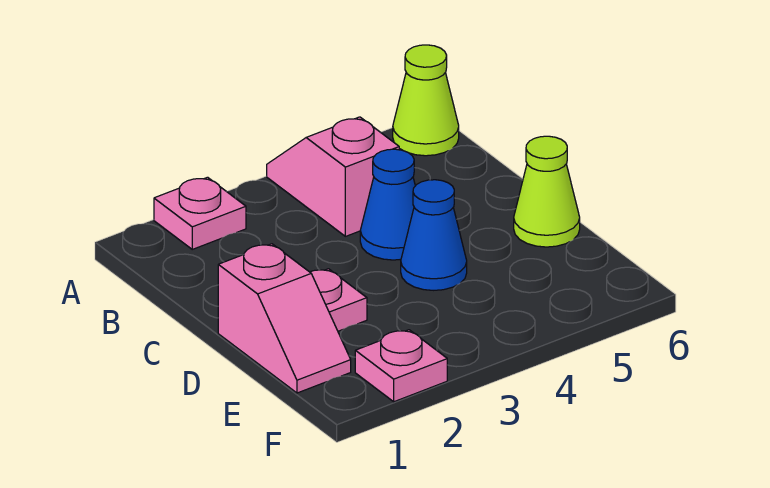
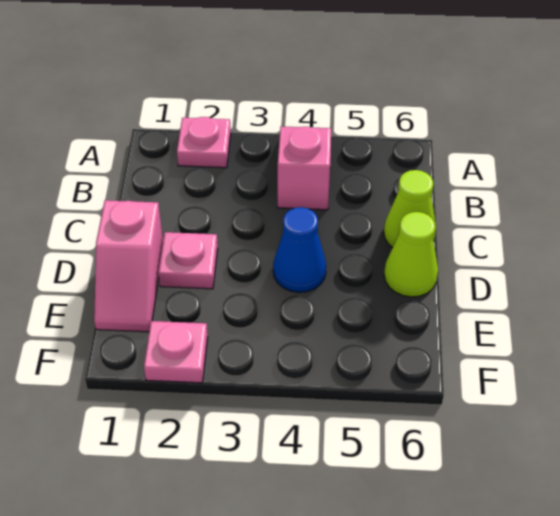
lime cone A6 level 1 -> lime cone C6 level 1
blue cone C4 level 1 -> none

